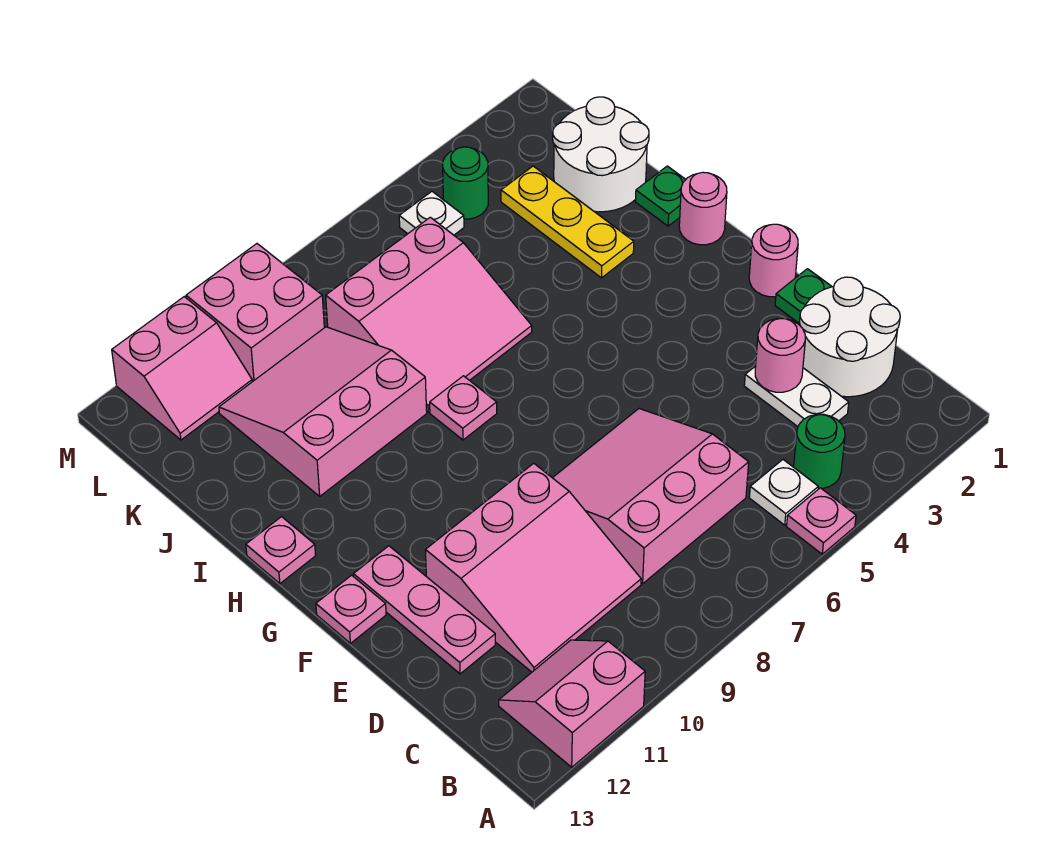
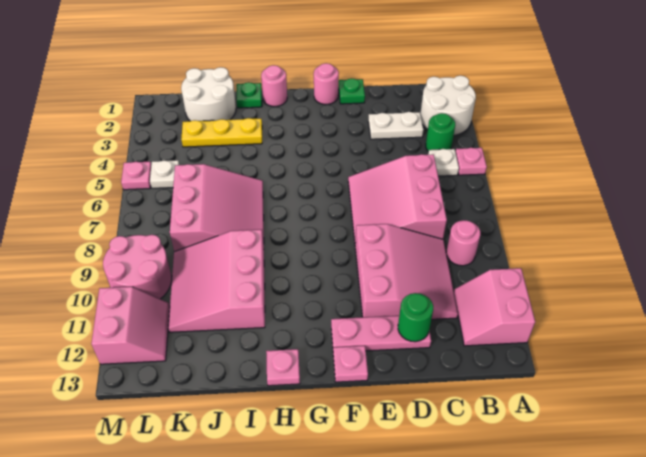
white round brick C1:D2 level 1 -> white round brick A2:B3 level 1
pink round brick D3 level 2 -> pink round brick B9 level 1
pink plate H8 level 1 -> pink plate M5 level 1
green round brick L4 level 1 -> green round brick D12 level 2
pink brick L9:M10 level 1 -> pink round brick L9:M10 level 1

